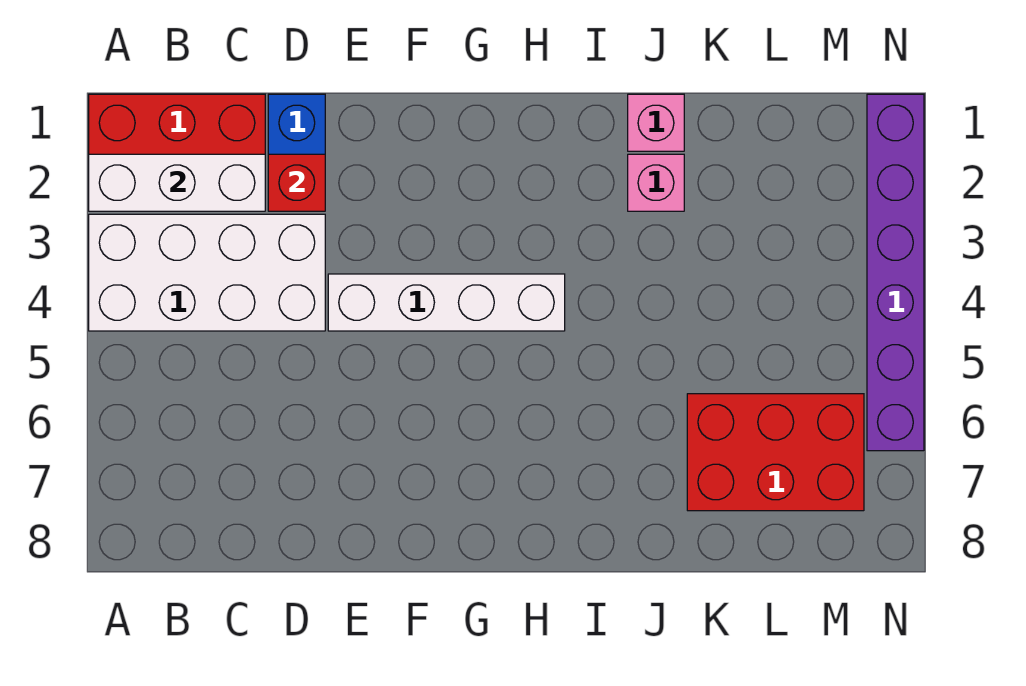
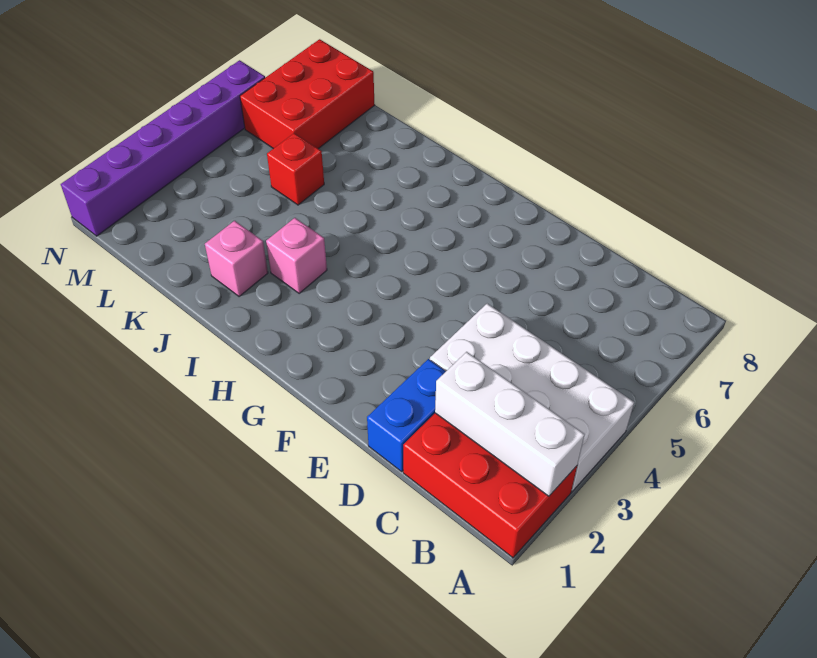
red brick D2 level 2 -> red brick K5 level 1
white brick E4:H4 level 1 -> none
pink brick J1 level 1 -> pink brick I3 level 1
red brick K6:M7 level 1 -> red brick L6:M8 level 1

